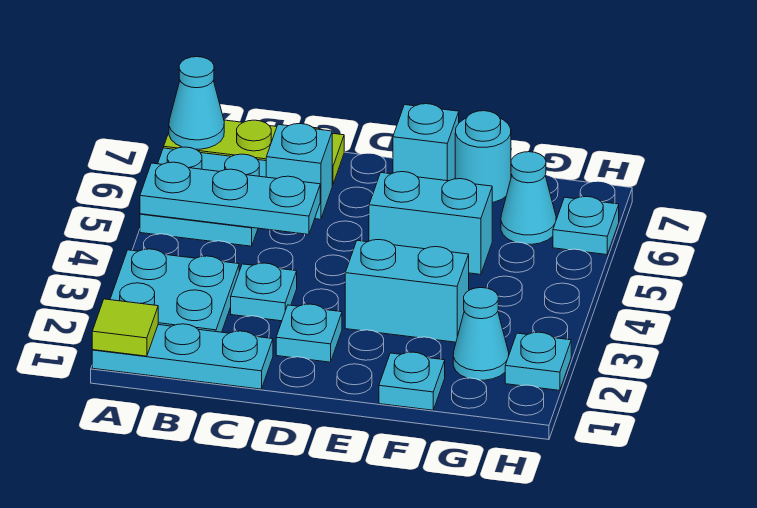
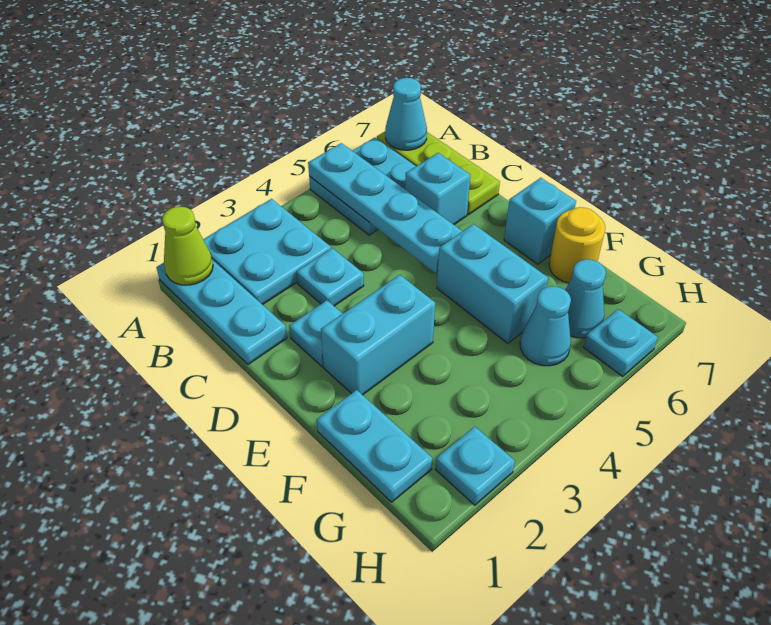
lime tile A1 level 2 -> lime cone A1 level 2
cyan plate A5:C5 level 2 -> cyan plate A5:D5 level 2
cyan brick E3:F3 level 1 -> cyan brick E2:E3 level 1
cyan plate F1 level 1 -> cyan plate F1:G1 level 1
cyan round brick F7 level 1 -> yellow round brick F7 level 1
cyan cone G2 level 1 -> cyan cone G5 level 1

